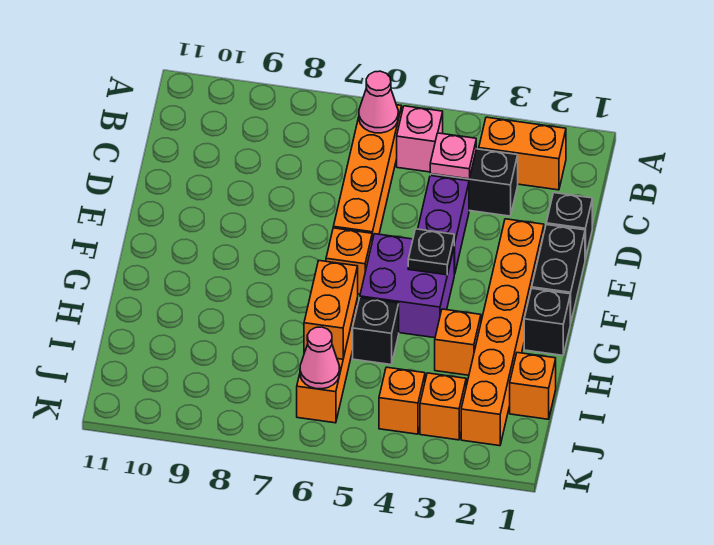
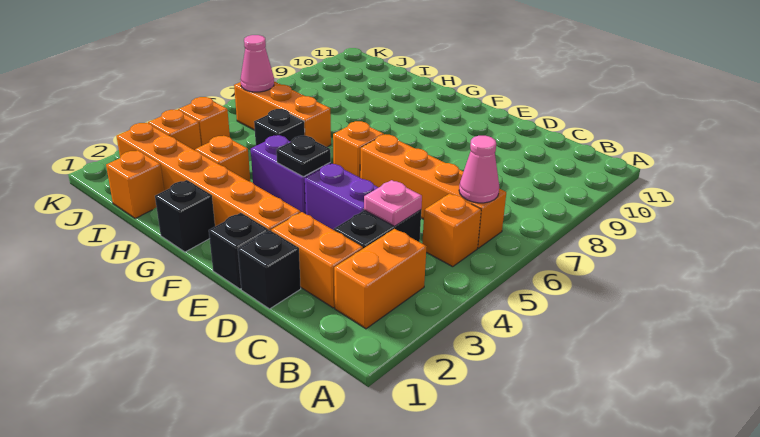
pink brick B5 level 1 -> orange brick B5 level 1
black brick E1:F1 level 1 -> black brick E1 level 1
purple brick F4:G5 level 1 -> purple brick F4:G4 level 1
orange brick H6:I6 level 2 -> orange brick C2:D2 level 1

